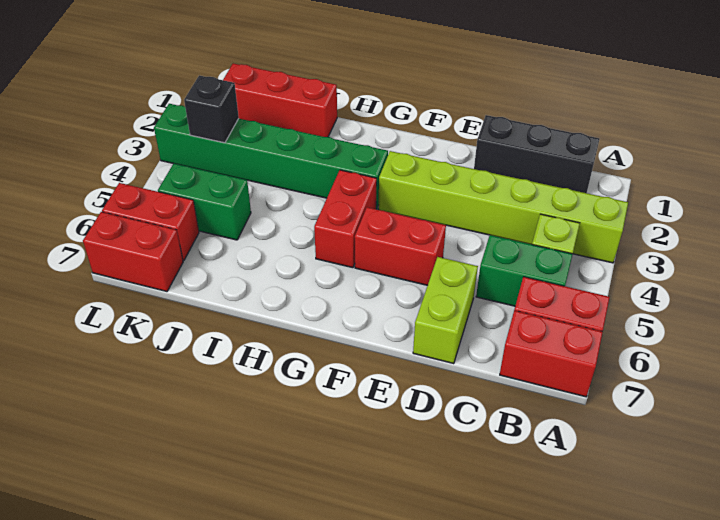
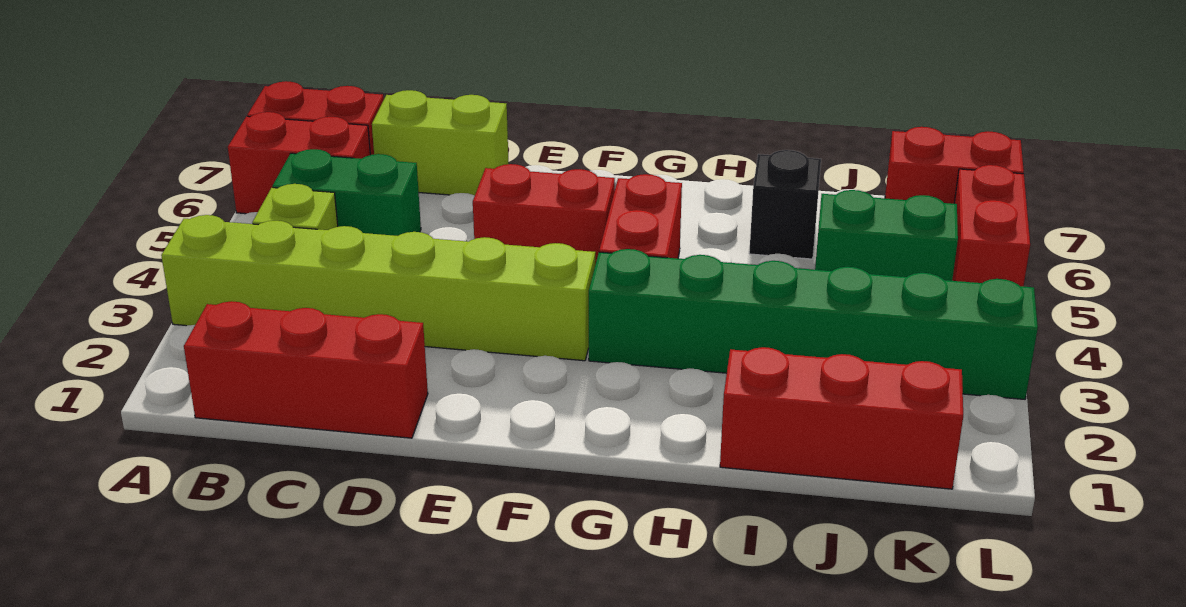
black brick B1:D1 level 1 -> red brick B1:D1 level 1
lime brick D6:D7 level 1 -> lime brick C7:D7 level 1
black brick K3 level 2 -> black brick I6 level 1
red brick K6:L6 level 1 -> red brick L5:L6 level 1

